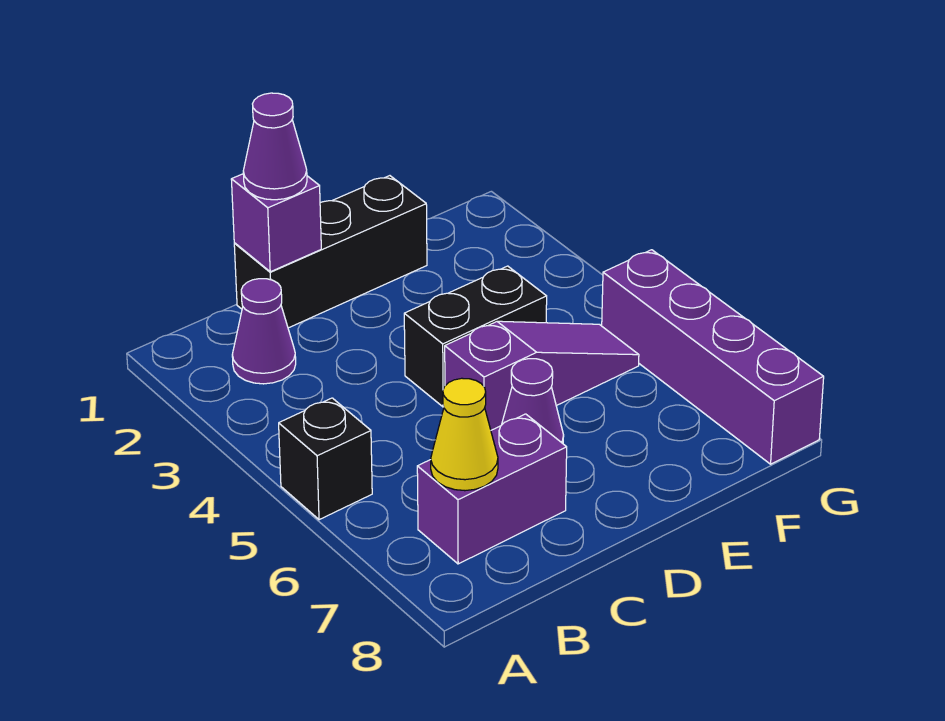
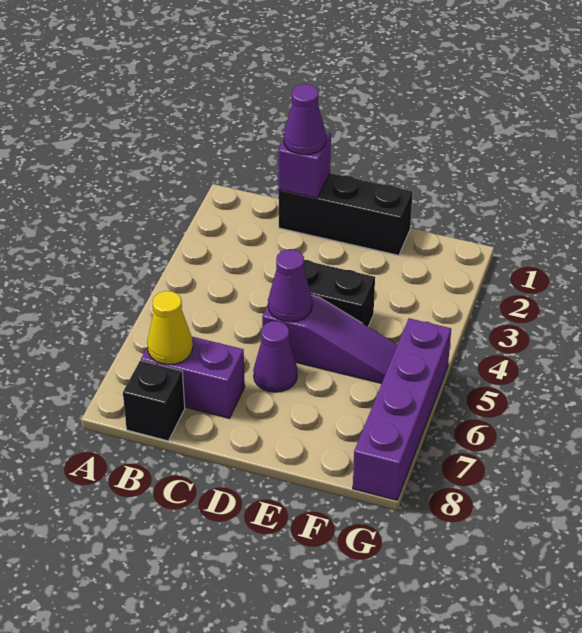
black brick A5 level 1 -> black brick B8 level 1
purple cone B2 level 1 -> purple cone D5 level 2

